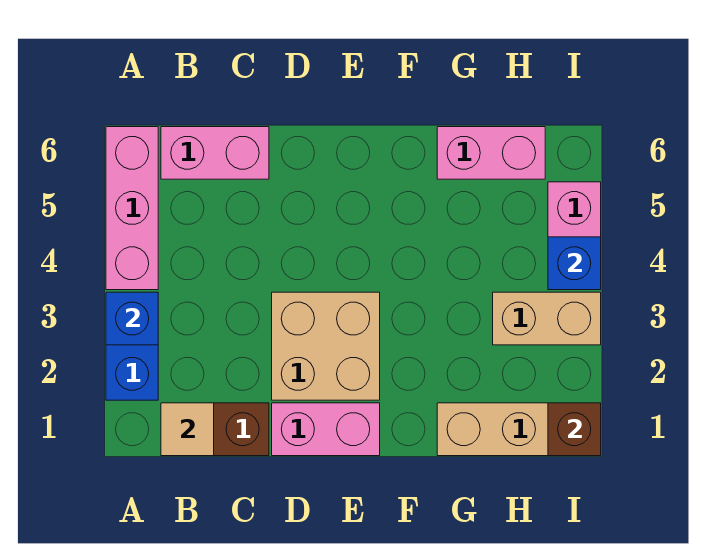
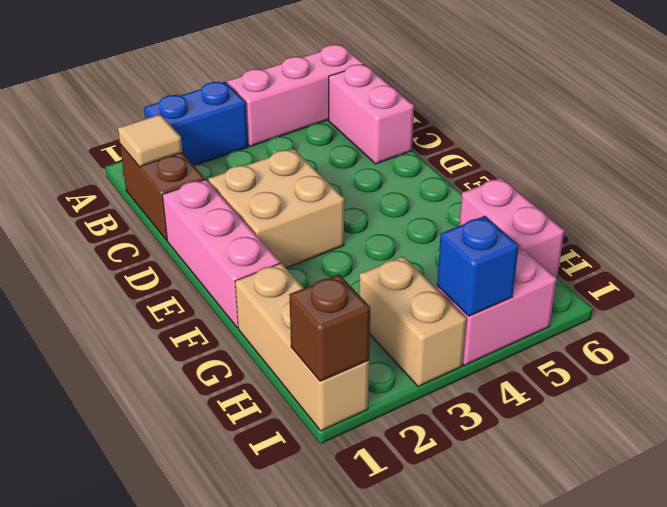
blue brick A3 level 2 -> none
pink brick D1:E1 level 1 -> pink brick D1:F1 level 1

